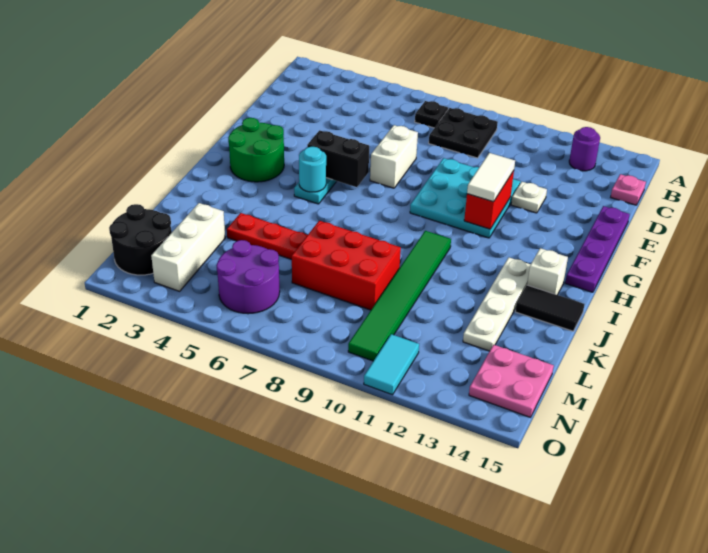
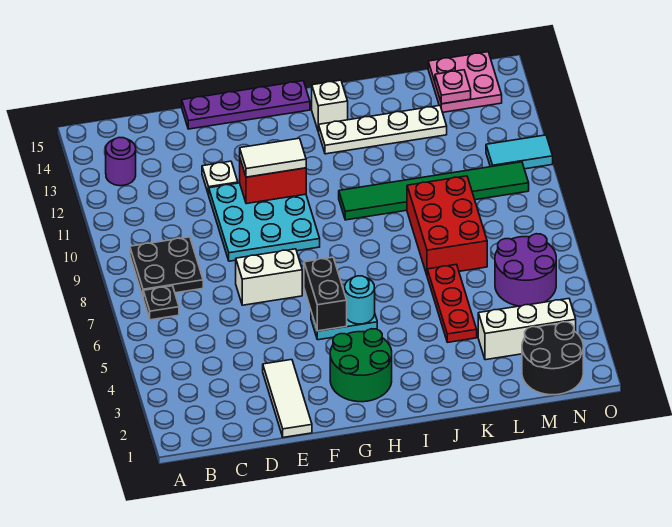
pink plate C15 level 1 -> pink plate M14 level 2
none -> white tile E1:E3 level 1
black tile J14:J15 level 1 -> none

